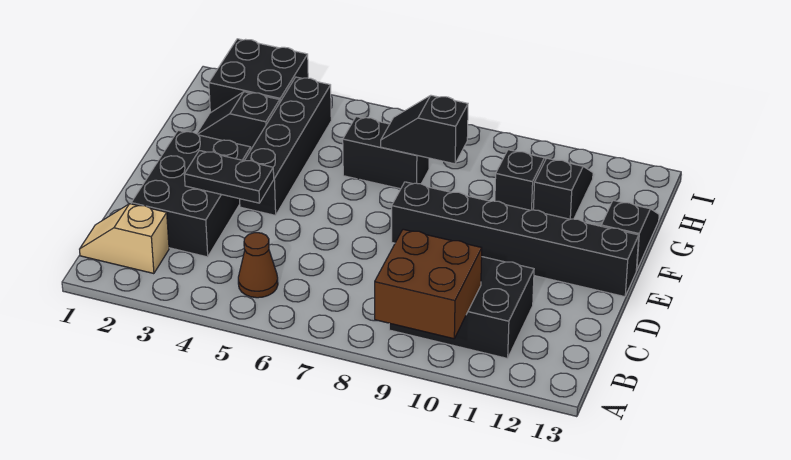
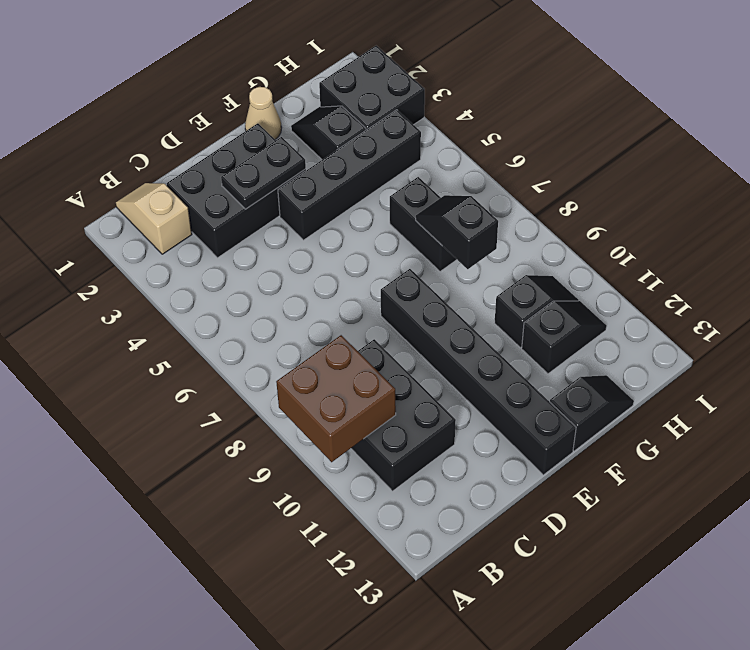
brown cone B5 level 1 -> none
black plate D3:D4 level 2 -> black plate D3:E3 level 2
none -> tan cone F1 level 1

